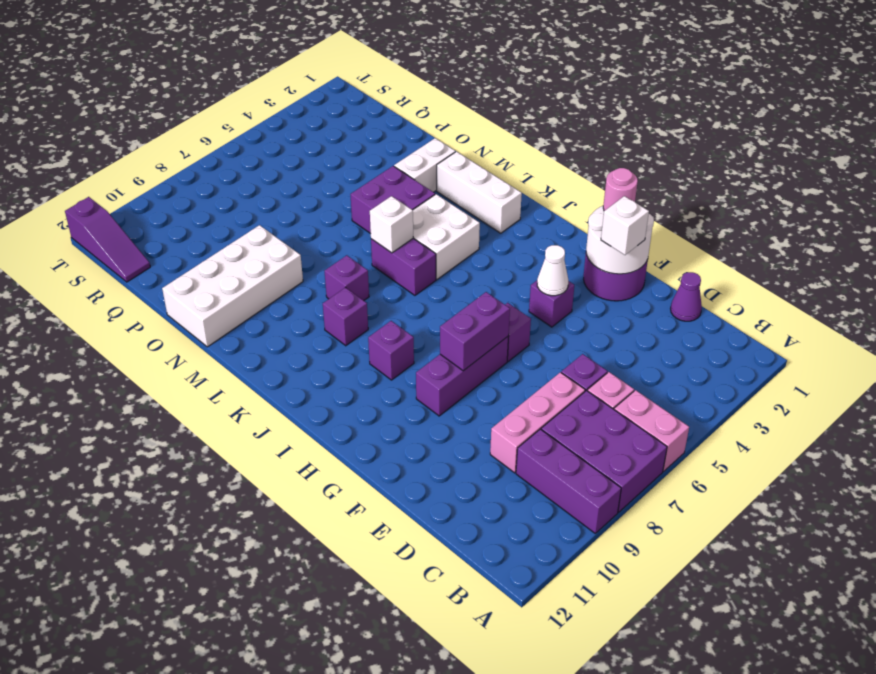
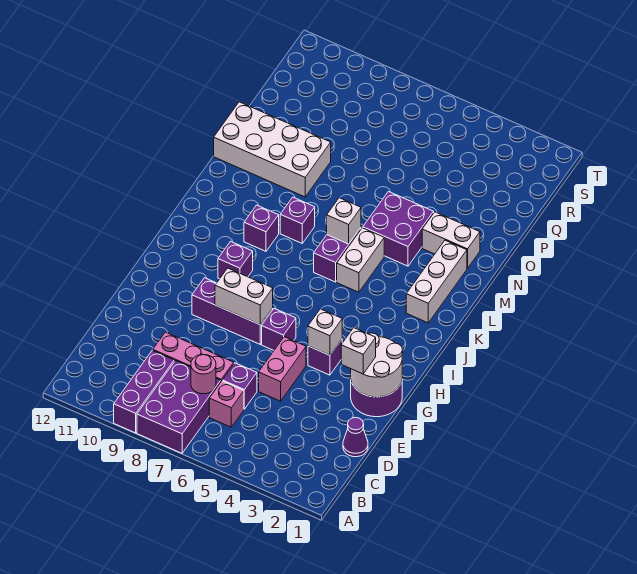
pink brick A6:B6 level 1 -> pink brick E5:F5 level 1
pink round brick G1 level 3 -> pink round brick C7 level 2
white cone G4 level 2 -> white brick G4 level 2
purple brick G7:G8 level 2 -> white brick G7:G8 level 2
white brick K4:L5 level 1 -> white brick K5:L5 level 1
purple slope R12:T12 level 1 top T -> none

